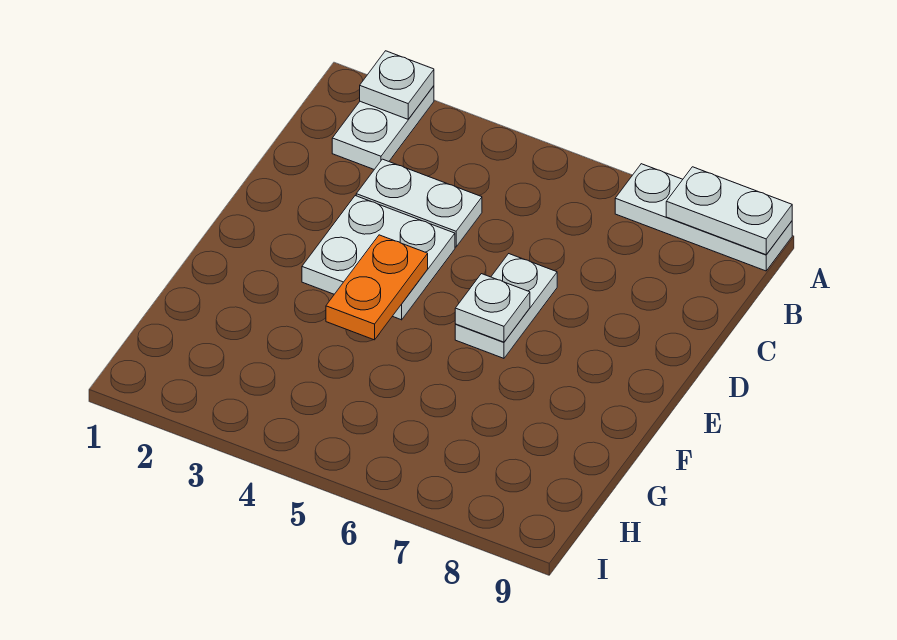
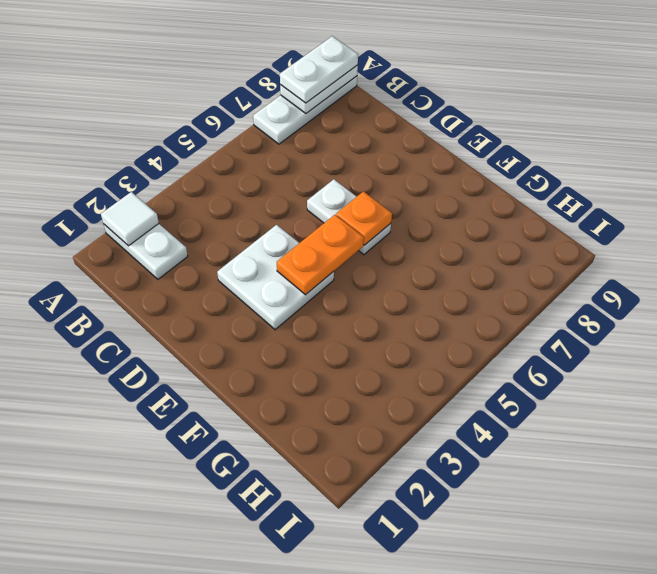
white plate A2 level 2 -> white tile A2 level 2
white plate C3:C4 level 1 -> white plate A8:A9 level 3
orange plate E4:F4 level 2 -> orange plate E4:E5 level 2
white plate E6 level 2 -> orange plate E6 level 2

